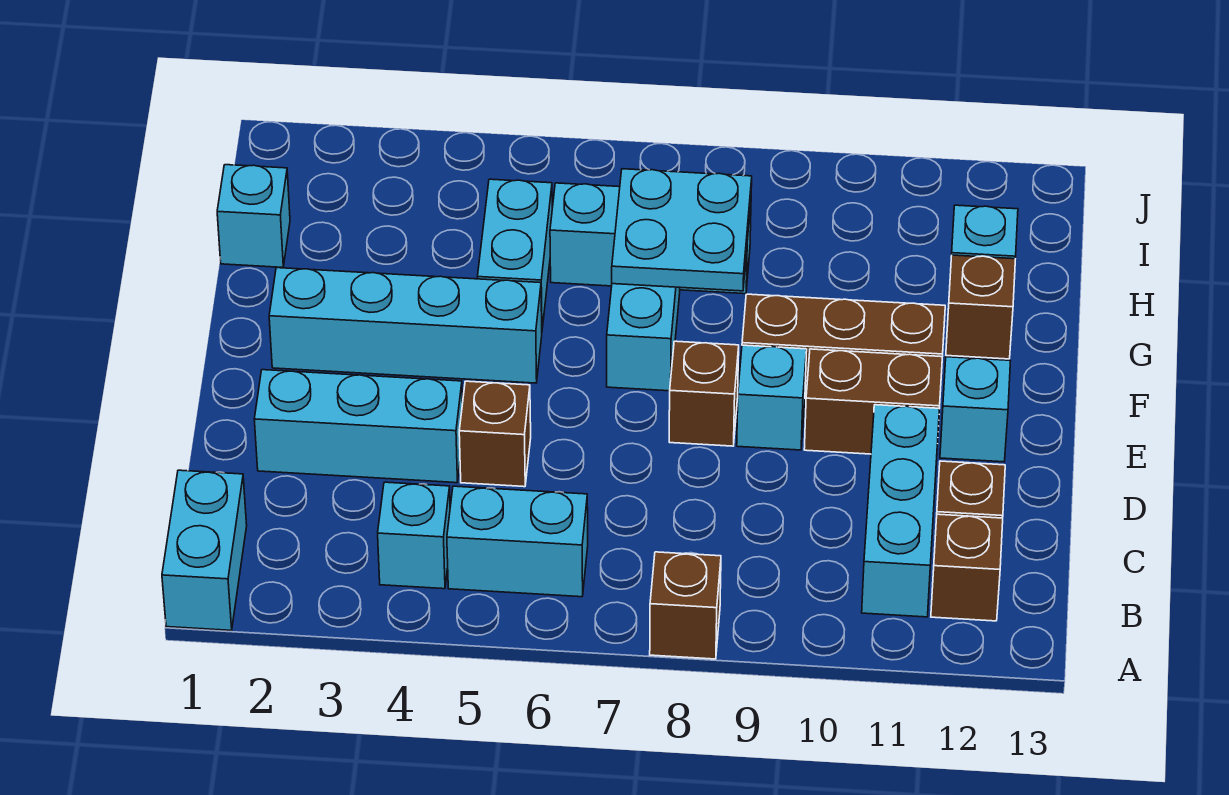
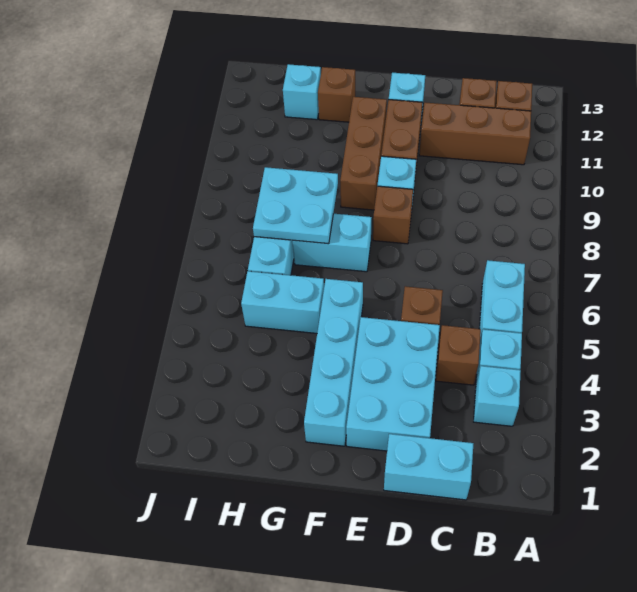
cyan brick A1:B1 level 1 -> cyan brick C1:D1 level 1
brown brick A8 level 1 -> brown brick C4 level 1
cyan brick B11:D11 level 1 -> brown brick B11:D11 level 1
cyan brick D2:D4 level 1 -> cyan brick D2:E4 level 1
cyan brick H1 level 1 -> cyan brick B3 level 1

